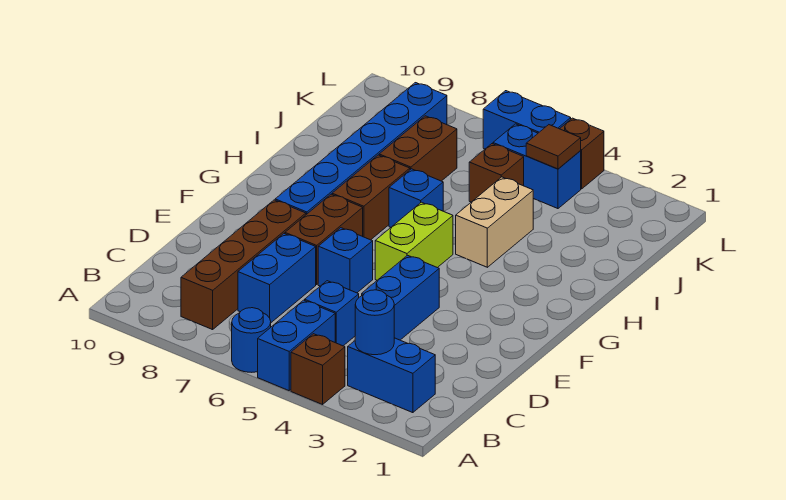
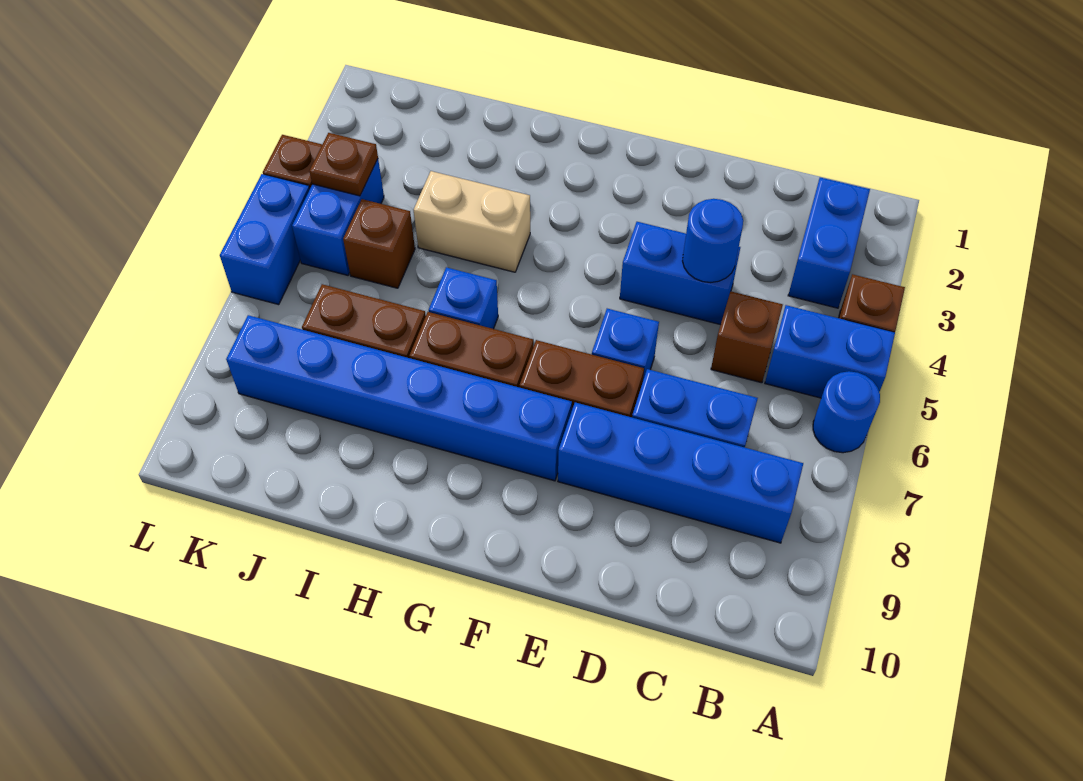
blue round brick B3 level 2 -> blue round brick D4 level 2
brown brick B8:E8 level 1 -> blue brick B8:E8 level 1
blue brick C5 level 1 -> brown brick C5 level 1
lime brick F5:G5 level 1 -> none
brown tile K4 level 2 -> brown plate K4 level 2

